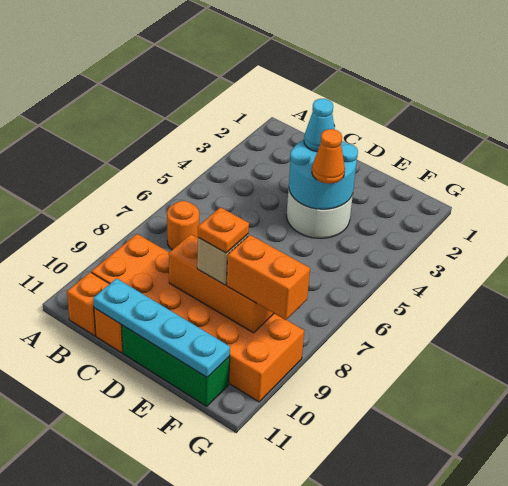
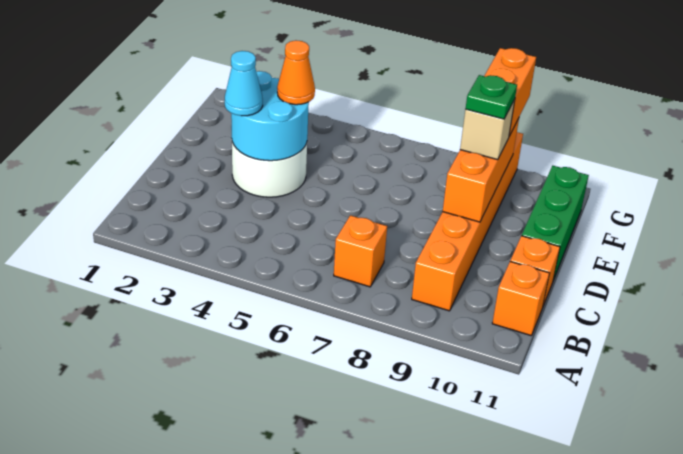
orange round brick B7 level 1 -> orange brick B7 level 1
orange brick B9:G10 level 1 -> orange brick B9:G9 level 1
cyan plate C11:F11 level 2 -> none
orange plate E9 level 4 -> green plate E9 level 4

